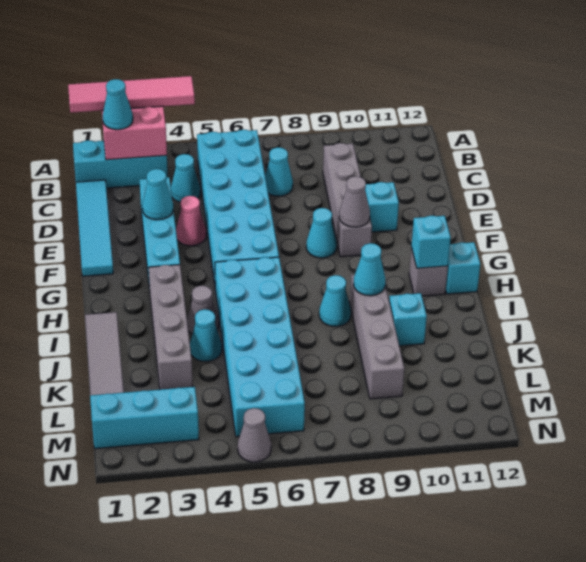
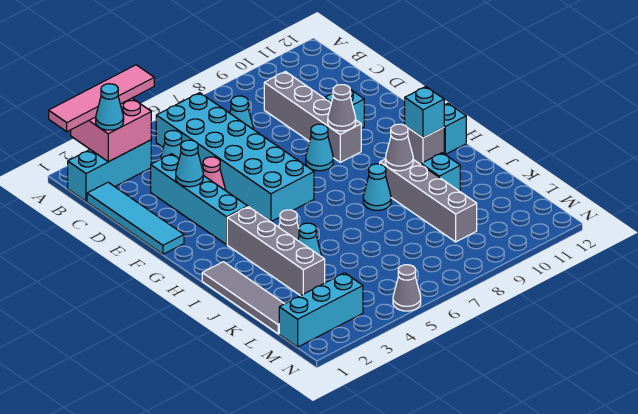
cyan brick H5:M6 level 1 -> none
cyan cone I9 level 2 -> grey cone I9 level 2

